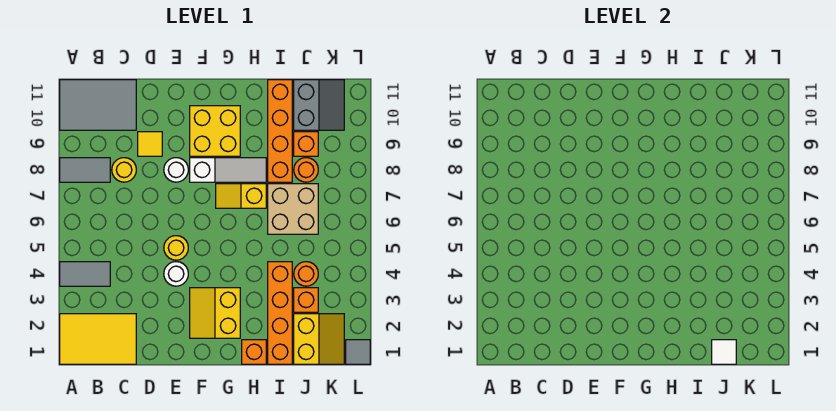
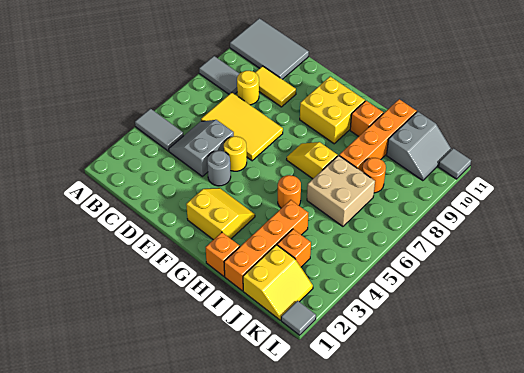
yellow tile A1:C2 level 1 -> yellow tile C6:E7 level 1
none -> grey slope C4:D5 level 1 top D
yellow tile D9 level 1 -> yellow tile C9:D9 level 1
white round brick E4 level 1 -> grey round brick E4 level 1
white round brick E8 level 1 -> none
yellow slope F2:G3 level 1 top G -> yellow slope F2:G3 level 1 top 2
white slope F8:H8 level 1 top F -> none
white tile J1 level 2 -> none
orange round brick J4 level 1 -> orange round brick H5 level 1
orange brick J9 level 1 -> orange brick H10 level 1
none -> grey tile L11 level 1

